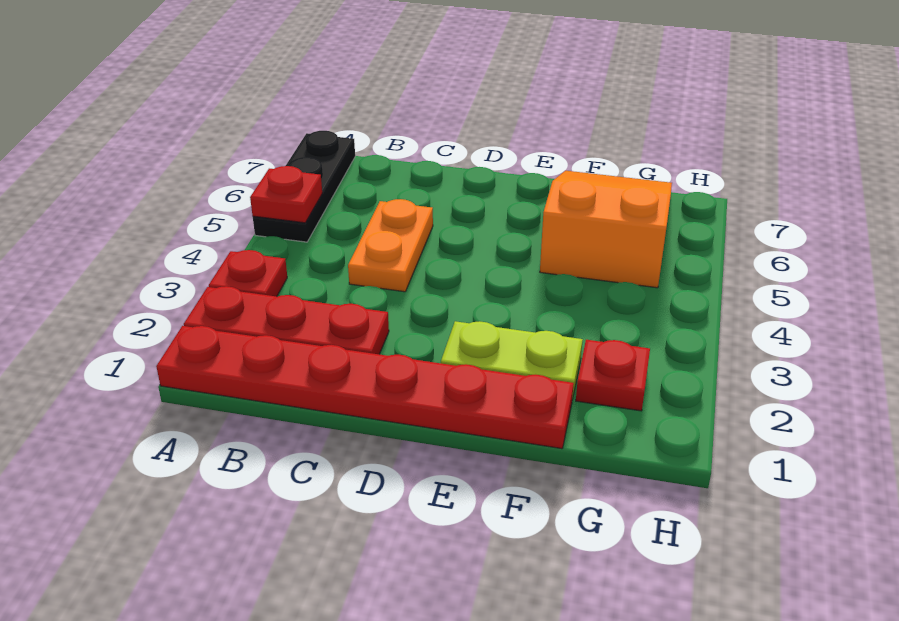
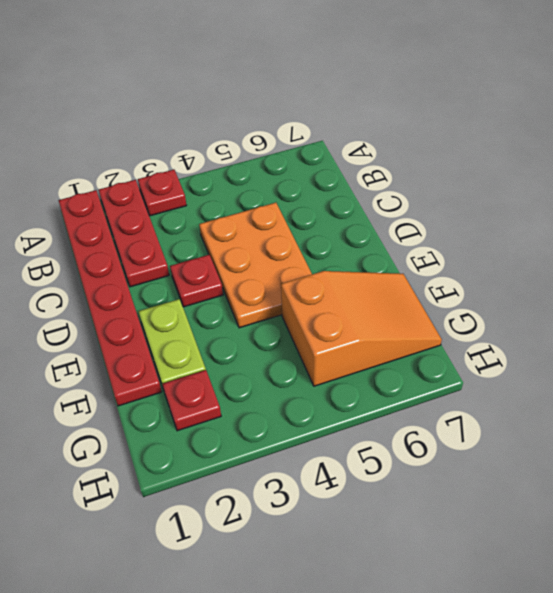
black plate A5:A7 level 1 -> none
red plate A5 level 2 -> red plate D3 level 1
orange plate C4:C5 level 1 -> orange plate C4:E5 level 1

